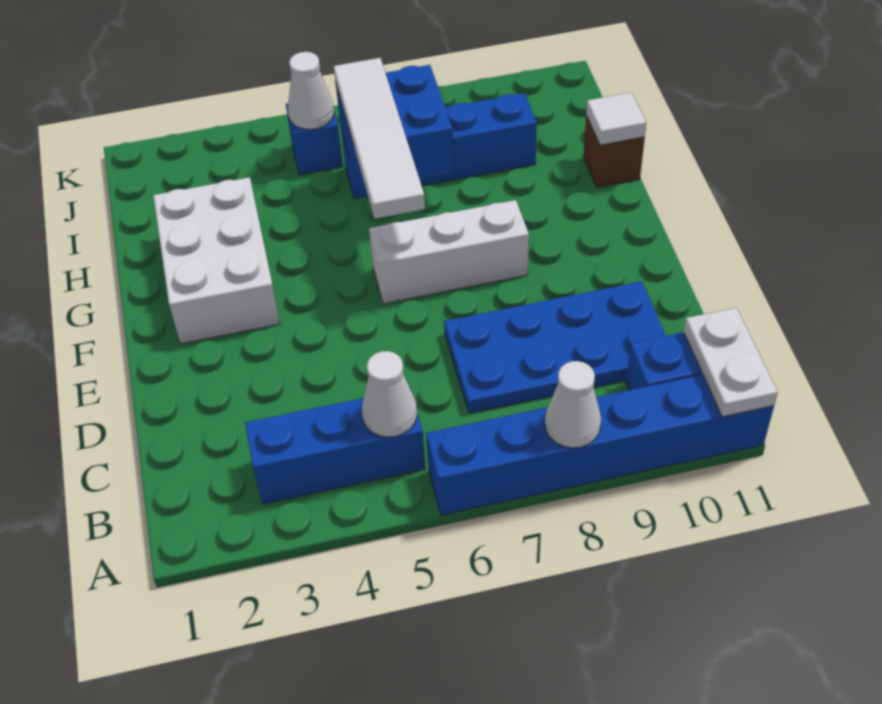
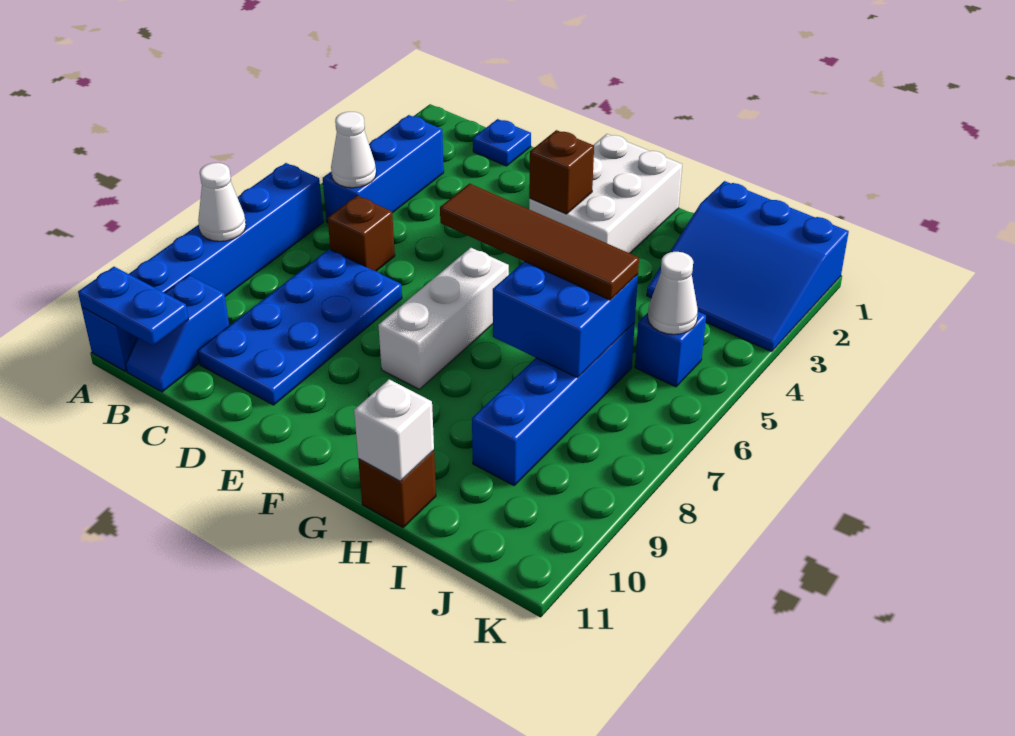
white plate A11:B11 level 2 -> blue plate A11:B11 level 2
none -> blue plate C1 level 1
none -> brown brick C6 level 1
white brick F2:H3 level 1 -> white brick F1:G3 level 1
none -> brown brick F3 level 2
white tile F6:I6 level 3 -> brown tile F6:I6 level 3
white tile H11 level 2 -> white brick H11 level 2
none -> blue slope I1:K3 level 1 top 1

